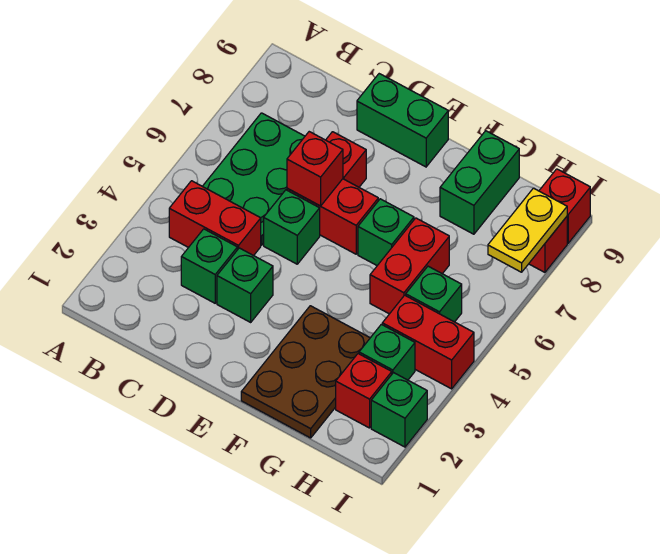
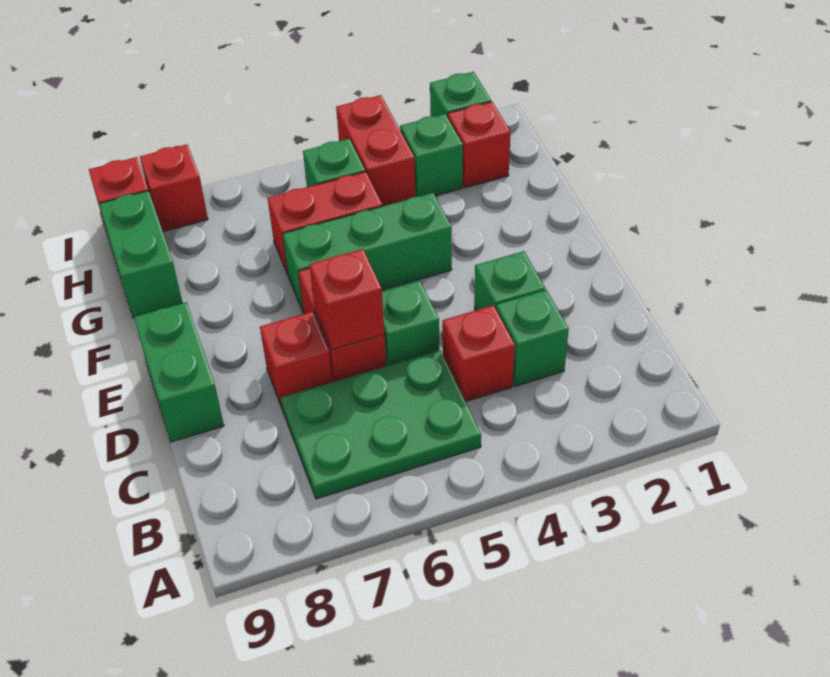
red brick B4:C4 level 1 -> red brick C4 level 1
brown plate F1:G3 level 1 -> none
green brick F6 level 1 -> green brick F4:F6 level 1
green brick G8:G9 level 1 -> green brick G9:H9 level 1
yellow plate I7:I8 level 2 -> none

